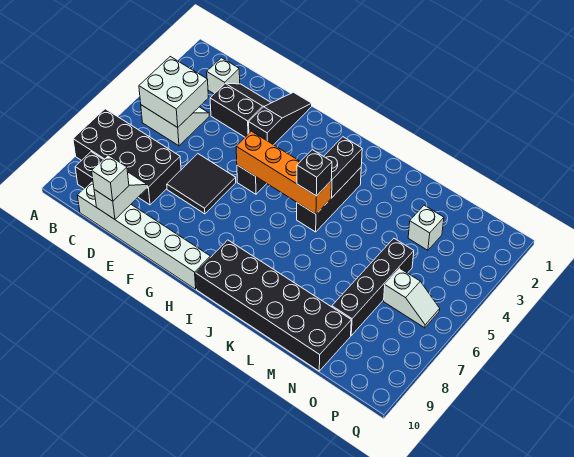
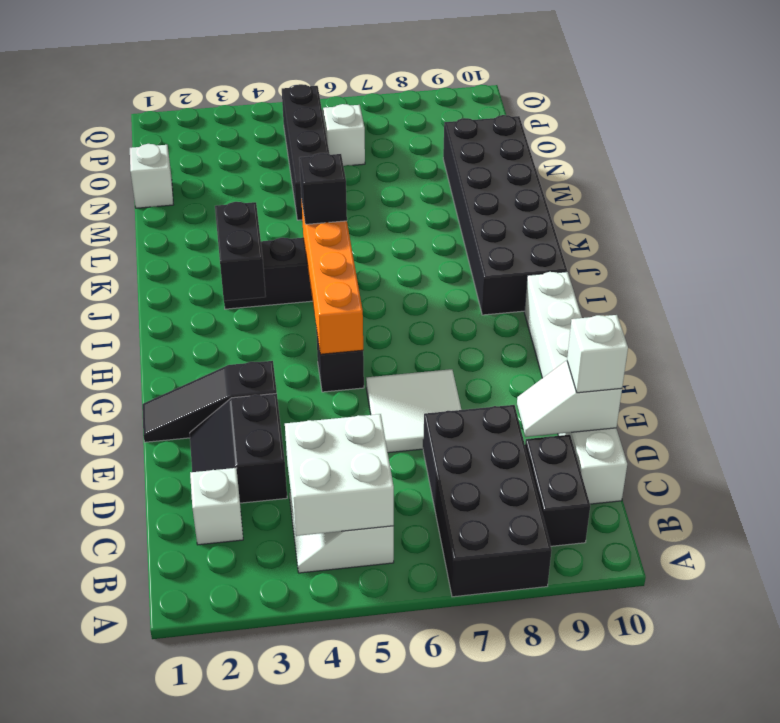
black tile E6:F7 level 1 -> white tile E6:F7 level 1
black brick J3:J4 level 2 -> black brick I3:J3 level 2
white brick N3 level 1 -> white brick N1 level 1
black brick N5:N8 level 1 -> black brick M5:P5 level 1

